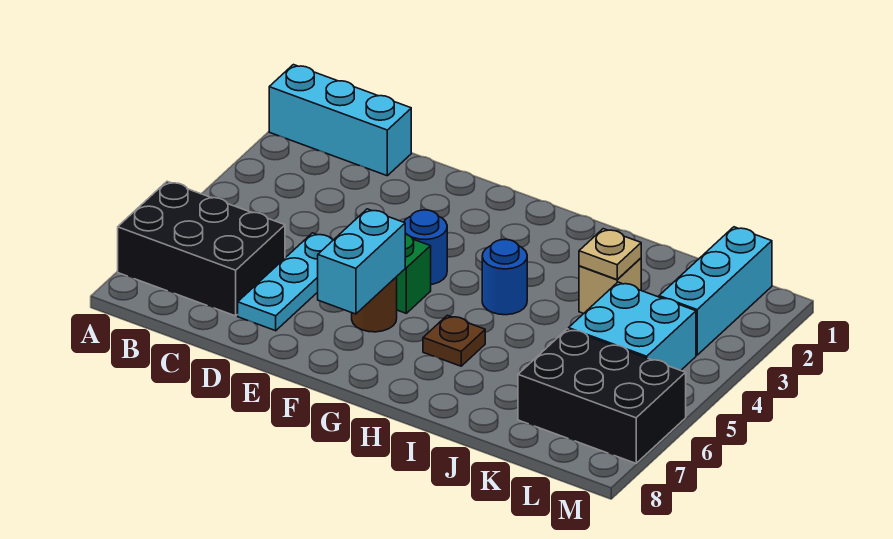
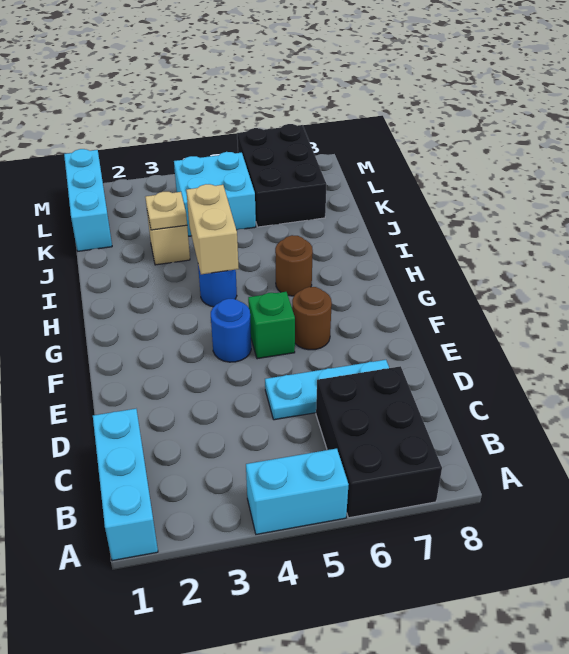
cyan brick F6:F7 level 2 -> cyan brick A4:A5 level 1
none -> tan brick H4:I4 level 2
brown plate H6 level 1 -> brown round brick H6 level 1
cyan brick L1:L3 level 1 -> cyan brick K1:M1 level 1

